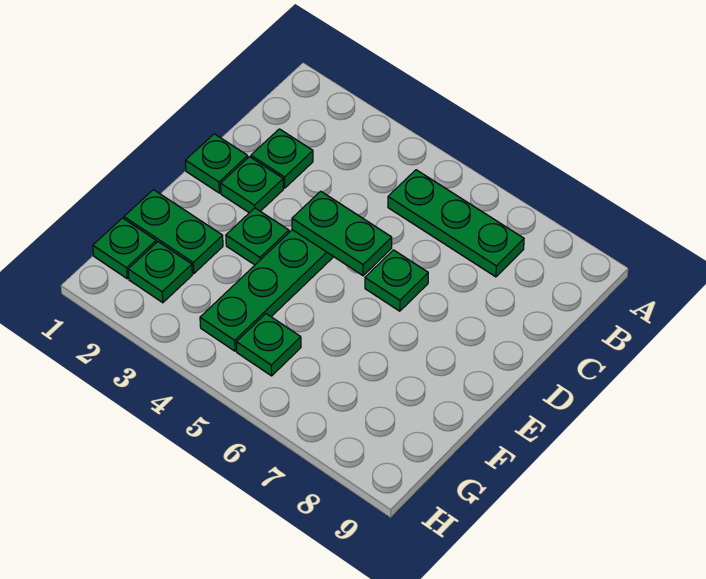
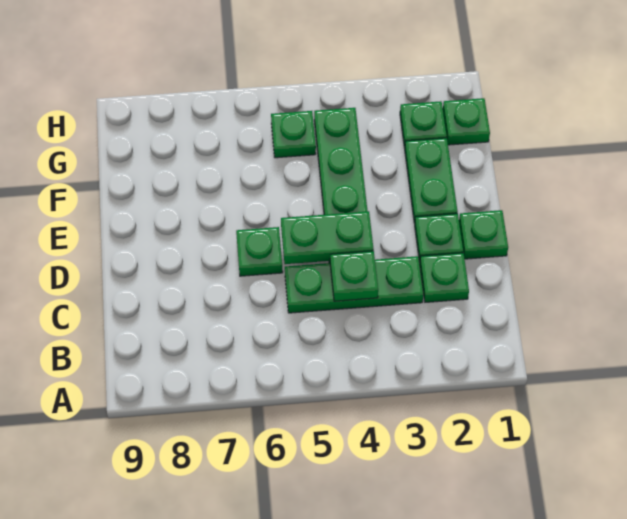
green plate B5:B7 level 1 -> green plate C3:C5 level 1
green plate E3 level 1 -> green plate C4 level 2
green plate F1:F2 level 1 -> green plate E2:F2 level 1

